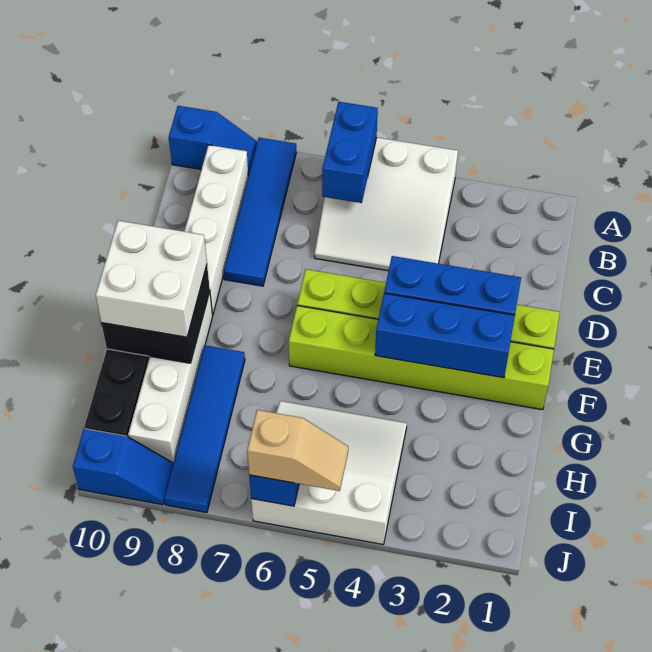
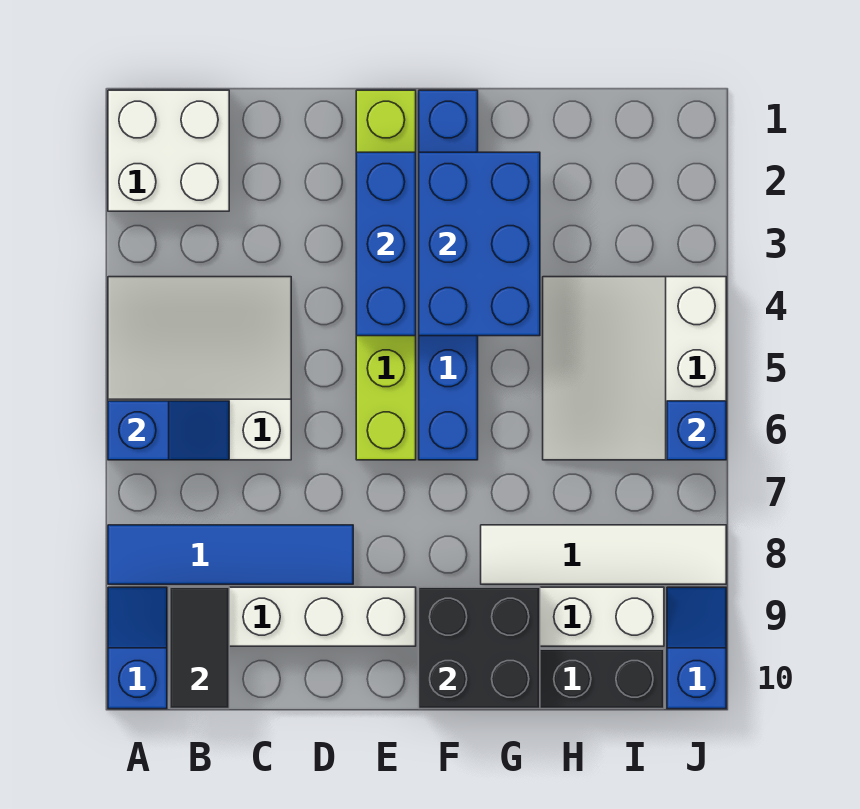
white slope A4:C6 level 1 top A -> white slope A4:C6 level 1 top 6
blue brick A6:B6 level 2 -> blue slope A6:B6 level 2 top A
none -> black tile B9:B10 level 2
lime brick F1:F6 level 1 -> blue brick F1:F6 level 1
blue brick F2:F4 level 2 -> blue brick F2:G4 level 2
white brick F9:G10 level 3 -> white brick A1:B2 level 1
blue tile G8:J8 level 1 -> white tile G8:J8 level 1
tan slope J5:J6 level 3 top 6 -> none

